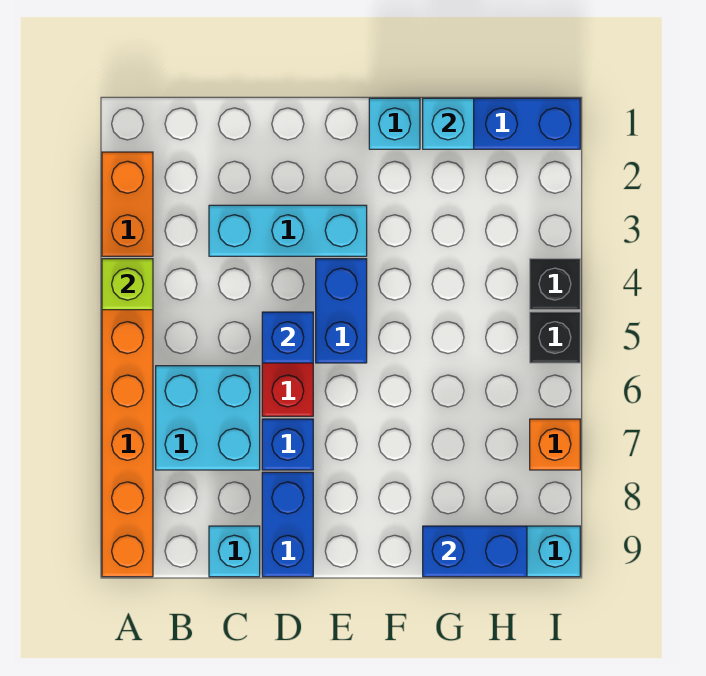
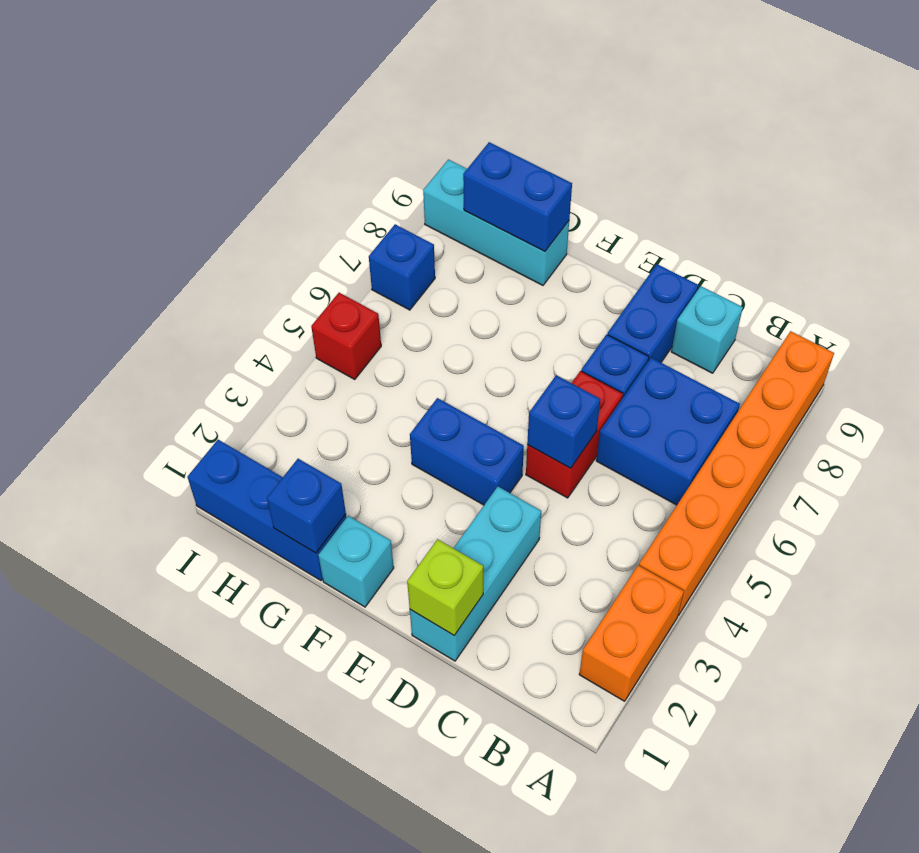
lime brick A4 level 2 -> lime brick D1 level 2
cyan brick B6:C7 level 1 -> blue brick B6:C7 level 1
cyan brick C3:E3 level 1 -> cyan brick D1:D3 level 1
blue brick E4:E5 level 1 -> blue brick E4:F4 level 1
cyan brick G1 level 2 -> blue brick G1 level 2
black brick I4 level 1 -> none
black brick I5 level 1 -> red brick I5 level 1
orange brick I7 level 1 -> blue brick I7 level 1

